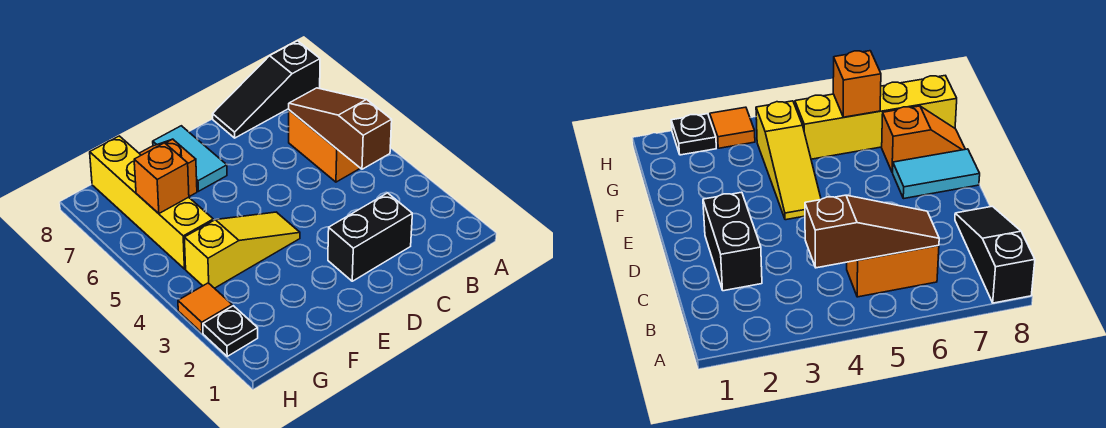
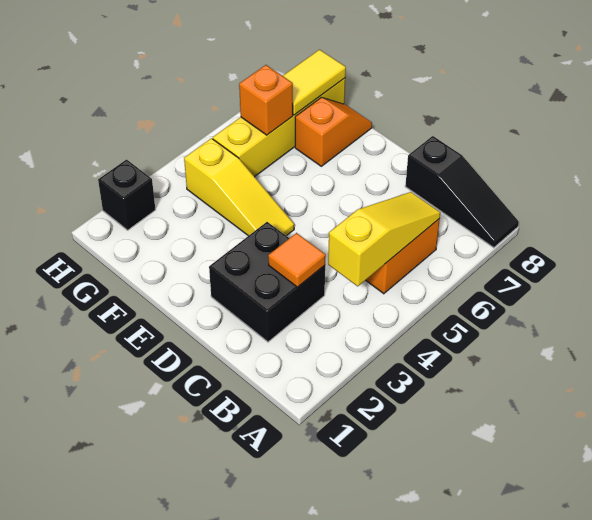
black slope A8:C8 level 1 top A -> black slope A8:C8 level 1 top C
brown slope B4:B6 level 2 top 4 -> yellow slope B4:B6 level 2 top 4
black brick C2:D2 level 1 -> black brick C2:D3 level 1
cyan tile E7:E8 level 1 -> none
none -> yellow tile G7:G8 level 2
black plate H2 level 1 -> black brick H2 level 1
orange tile H3 level 1 -> orange tile C3 level 2

